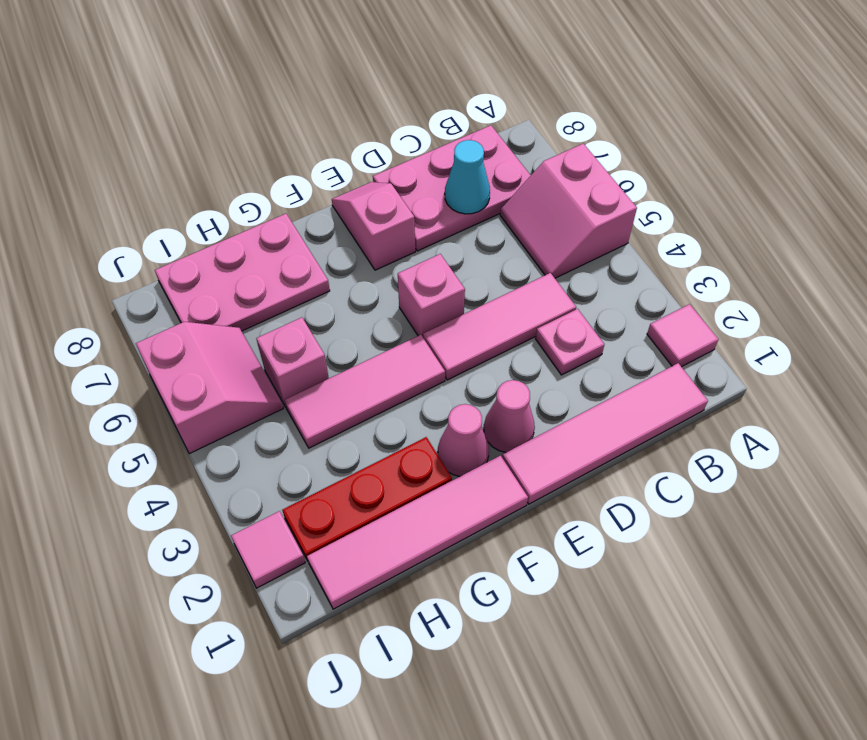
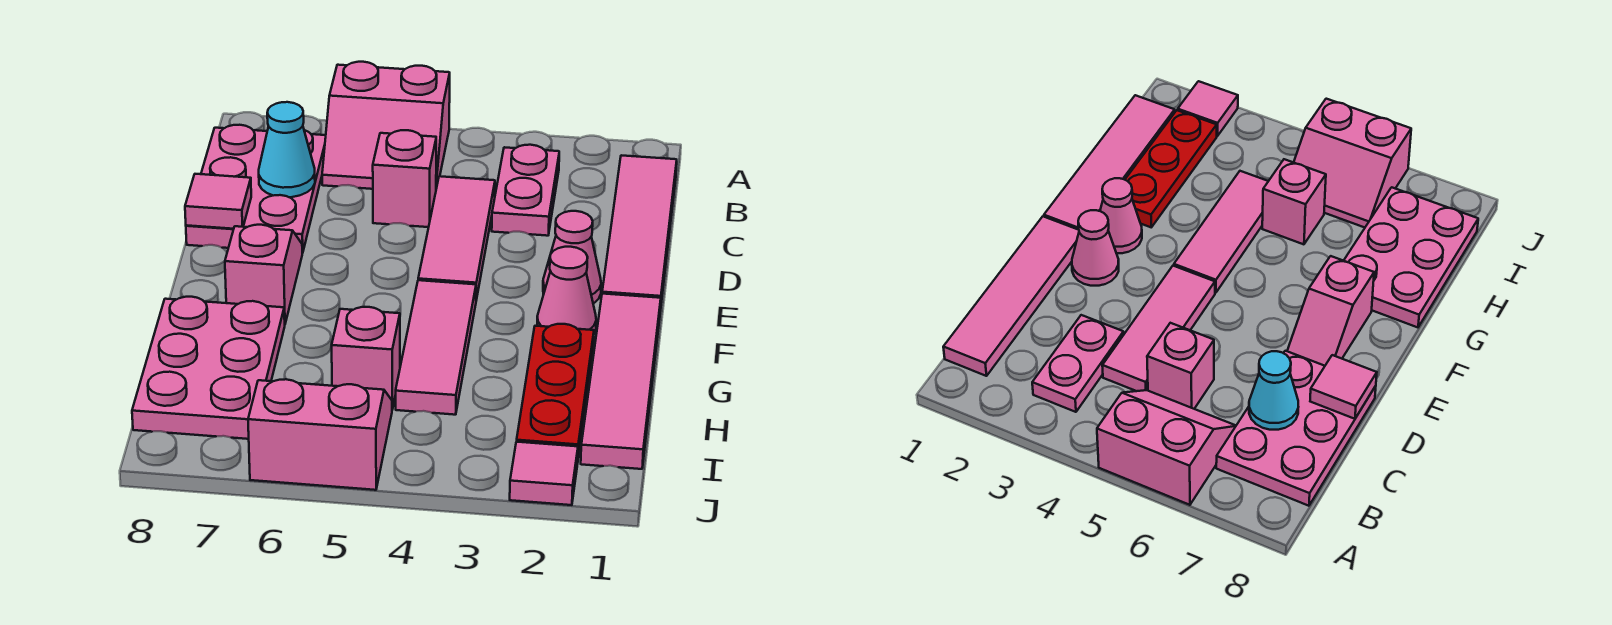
pink tile A2 level 1 -> pink tile D8 level 2
pink plate C3 level 1 -> pink plate B3:C3 level 1
pink brick E5 level 1 -> pink brick C5 level 1
pink slope E7:E8 level 1 top 7 -> pink slope E7:F7 level 1 top F

